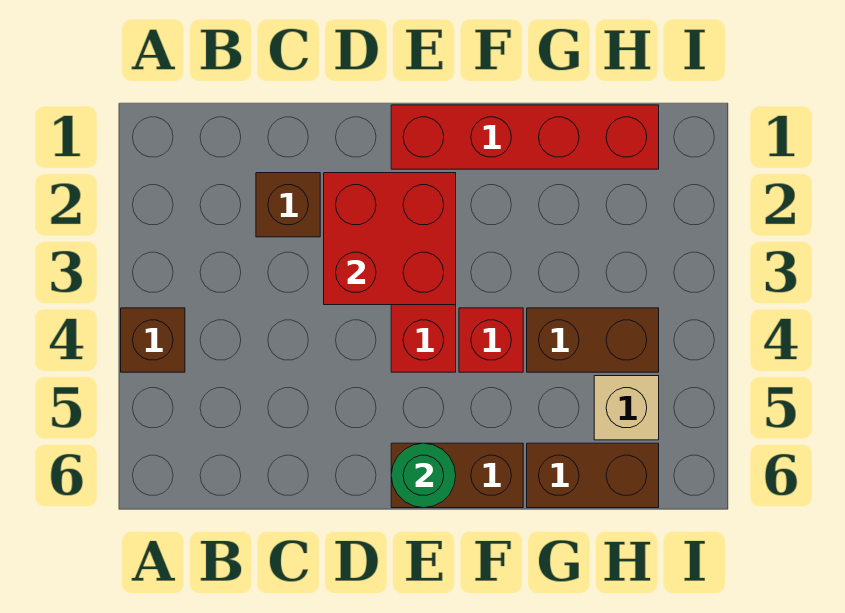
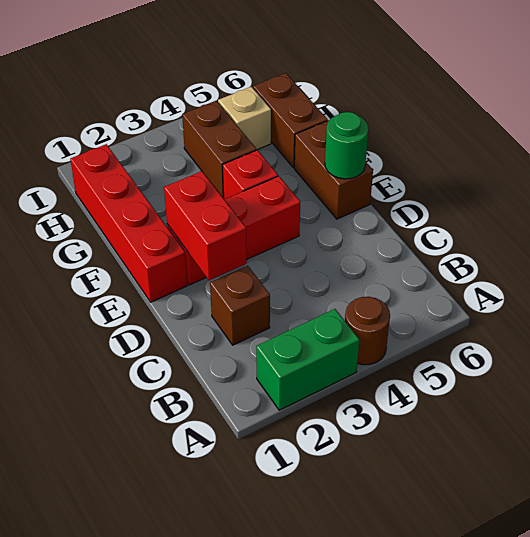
none -> green brick A2:A3 level 1
brown brick A4 level 1 -> brown round brick A4 level 1
red brick D2:E3 level 2 -> red brick D2:E2 level 2

